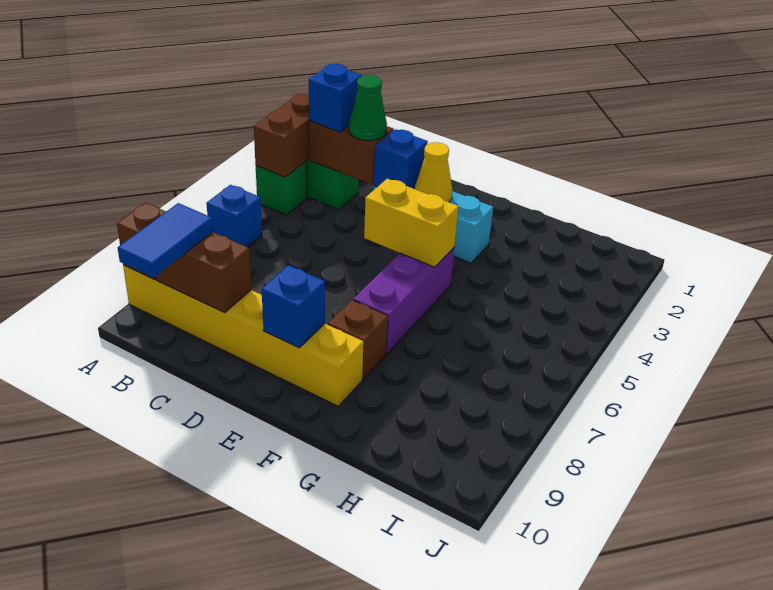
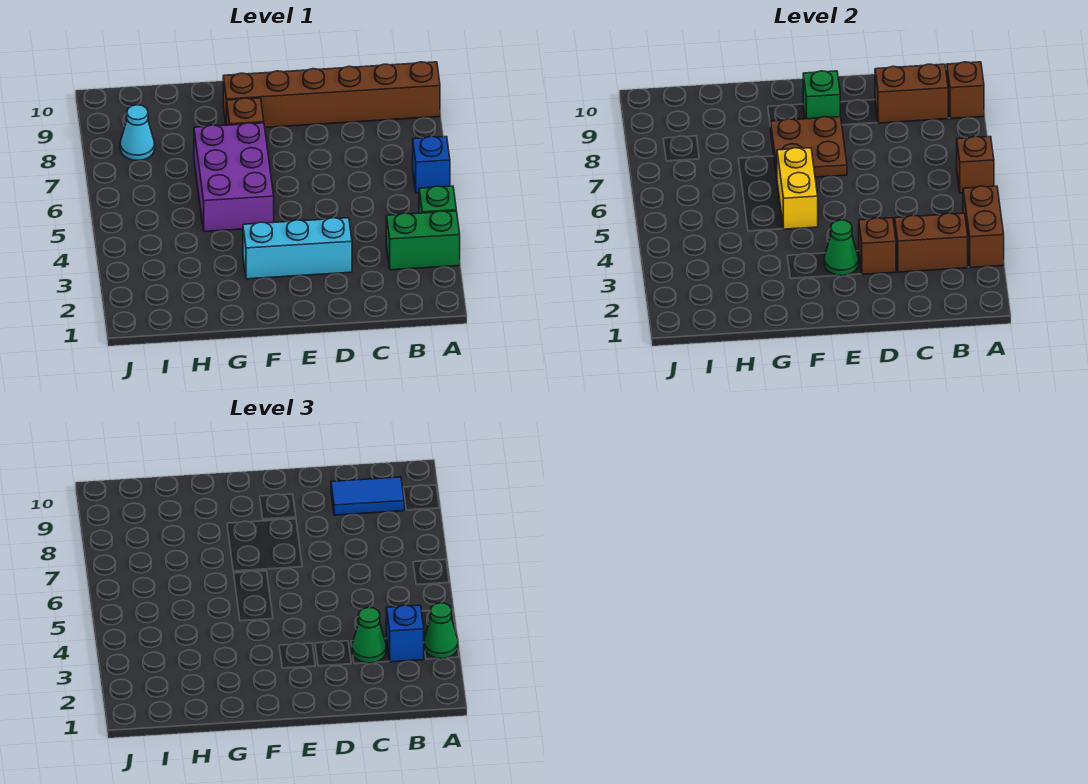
none -> green cone A3 level 3
none -> brown brick A6 level 2
yellow brick A9:F9 level 1 -> brown brick A9:F9 level 1
blue tile B9:B10 level 3 -> blue tile B9:C9 level 3
blue brick D3 level 2 -> brown brick D3 level 2
yellow cone E3 level 2 -> green cone E3 level 2
yellow brick E5:F5 level 2 -> yellow brick F5:F6 level 2
none -> brown plate E7:F8 level 2
blue brick E9 level 2 -> green brick E9 level 2
purple brick F5:F7 level 1 -> purple brick F5:G7 level 1
none -> cyan cone I8 level 1

